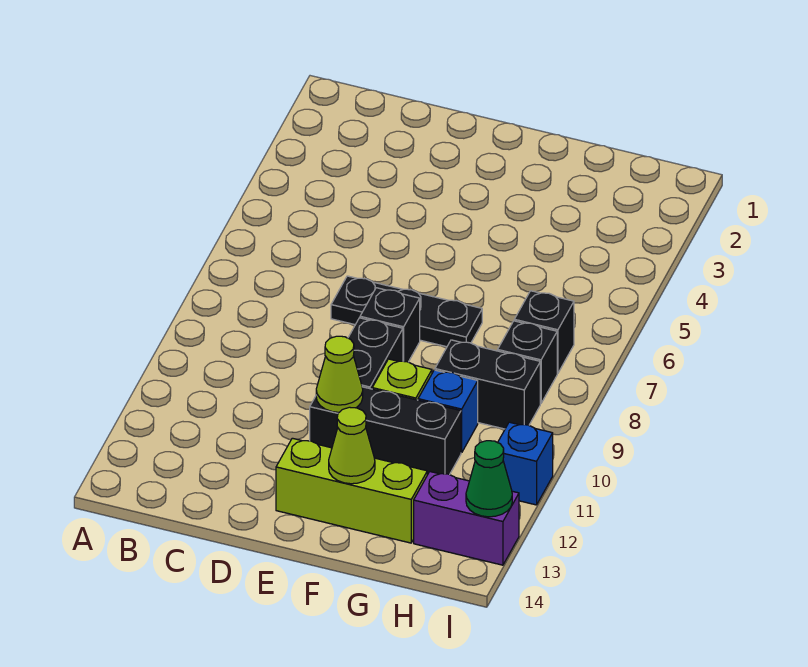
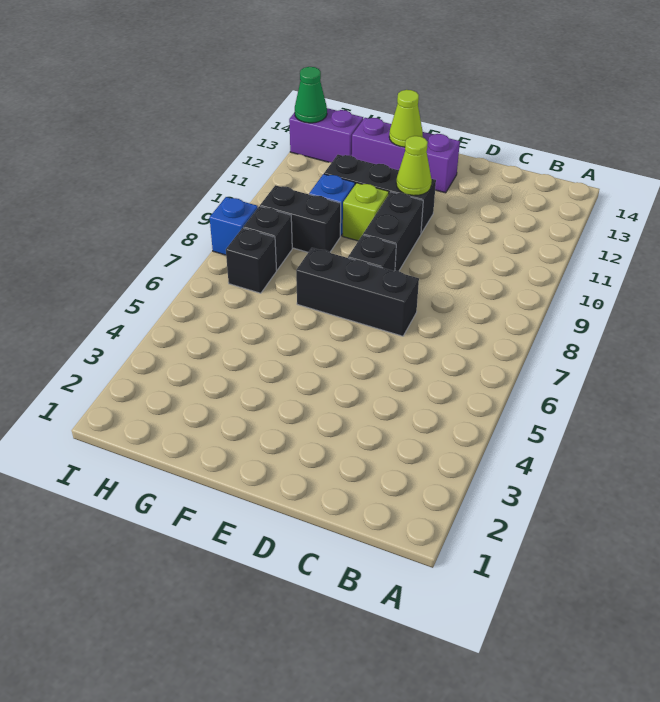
black plate D7:F7 level 1 -> black brick D7:F7 level 1
lime brick E13:G13 level 1 -> purple brick E13:G13 level 1
blue brick I11 level 1 -> blue brick I8 level 1

